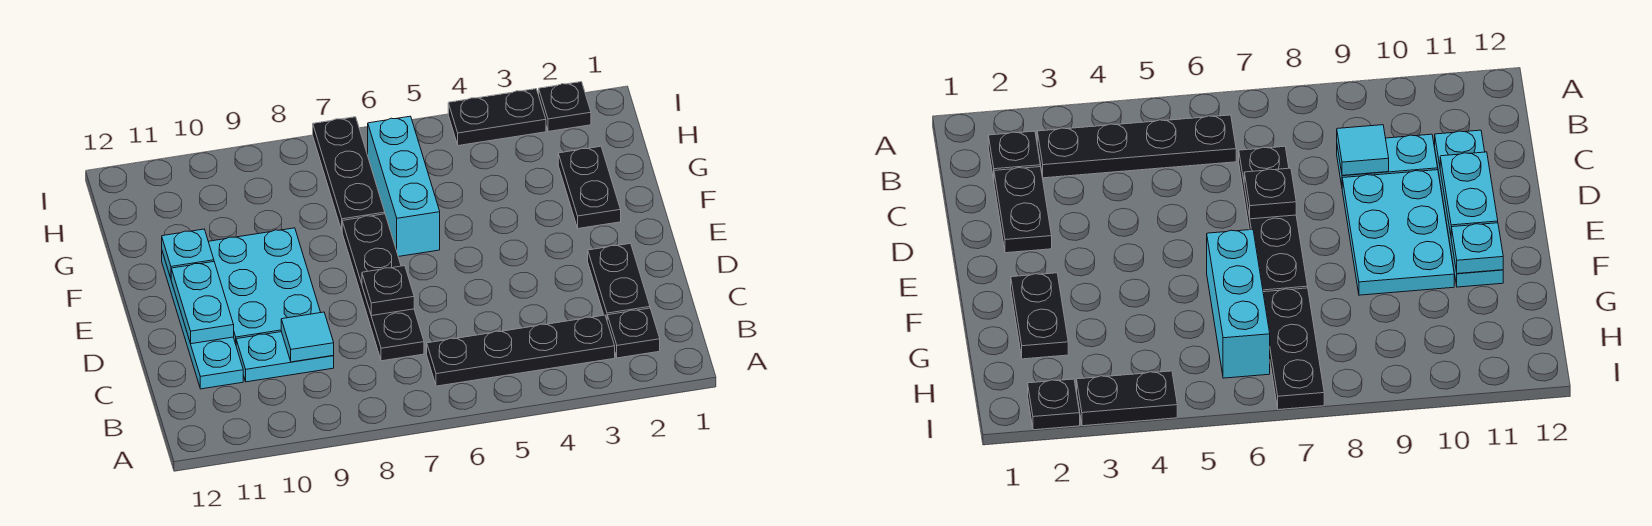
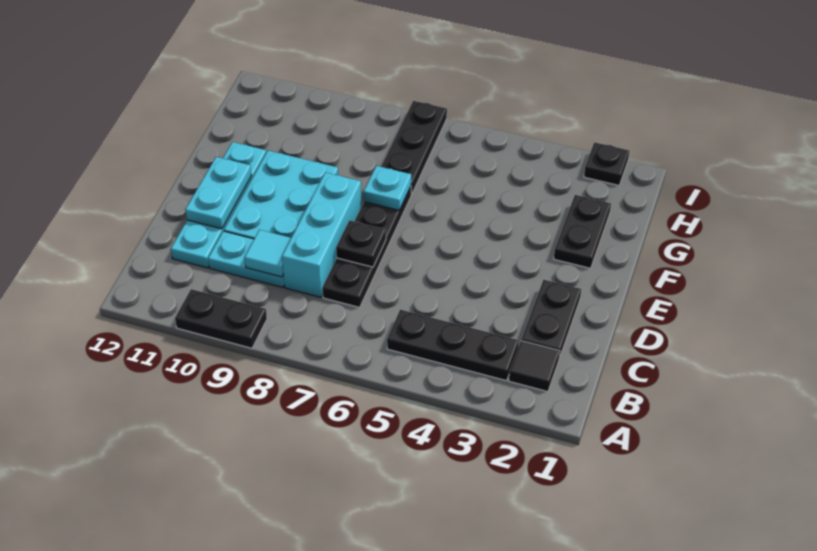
black plate B2 level 1 -> black tile B2 level 1
black plate B3:B6 level 1 -> black plate B3:B5 level 1
cyan brick F6:H6 level 1 -> cyan brick C8:E8 level 1
cyan plate F11 level 2 -> cyan plate F7 level 2
black plate I3:I4 level 1 -> black plate A9:A10 level 1

